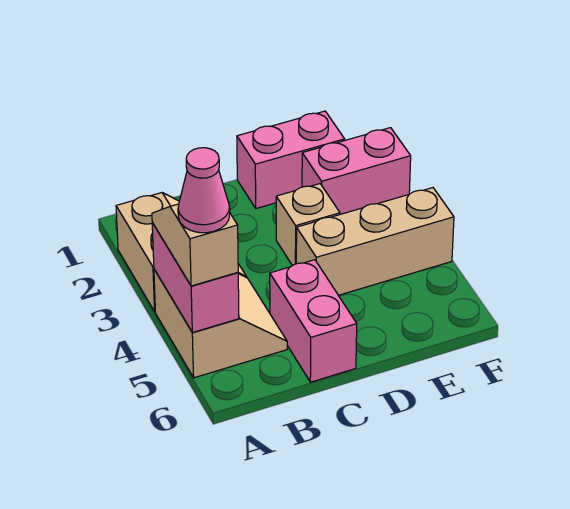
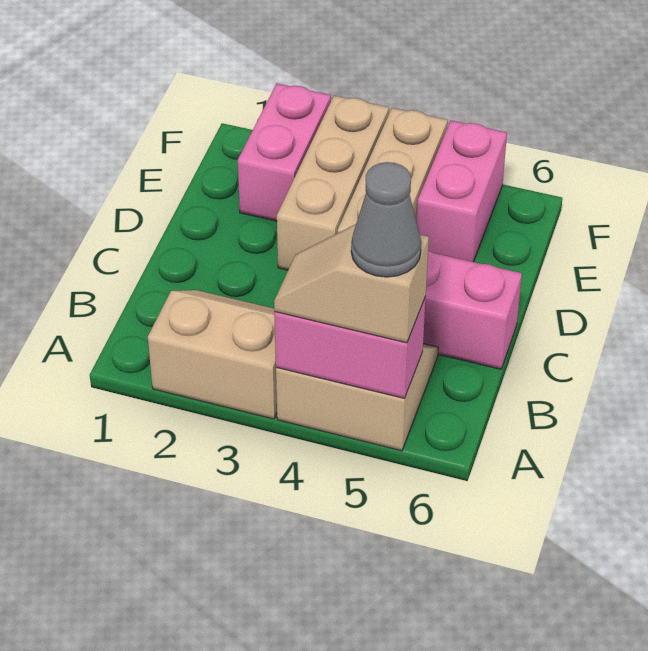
pink cone A5 level 4 -> grey cone A5 level 4
pink brick D1:E1 level 1 -> pink brick E5:F5 level 1
tan brick D3 level 1 -> tan brick D3:F3 level 1

